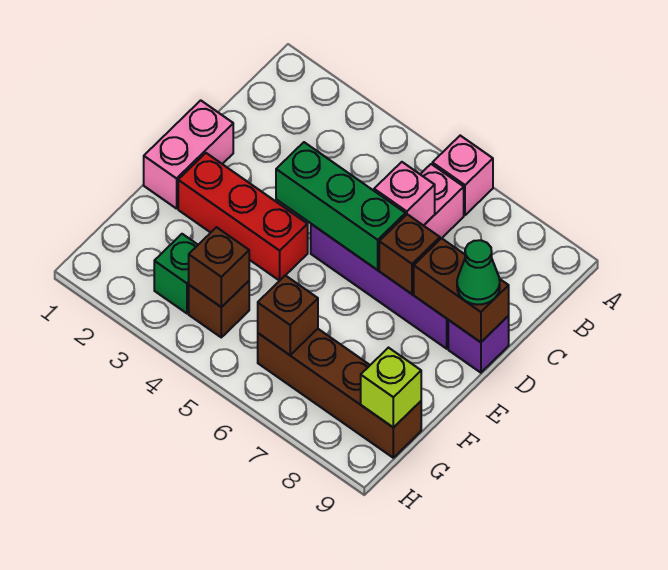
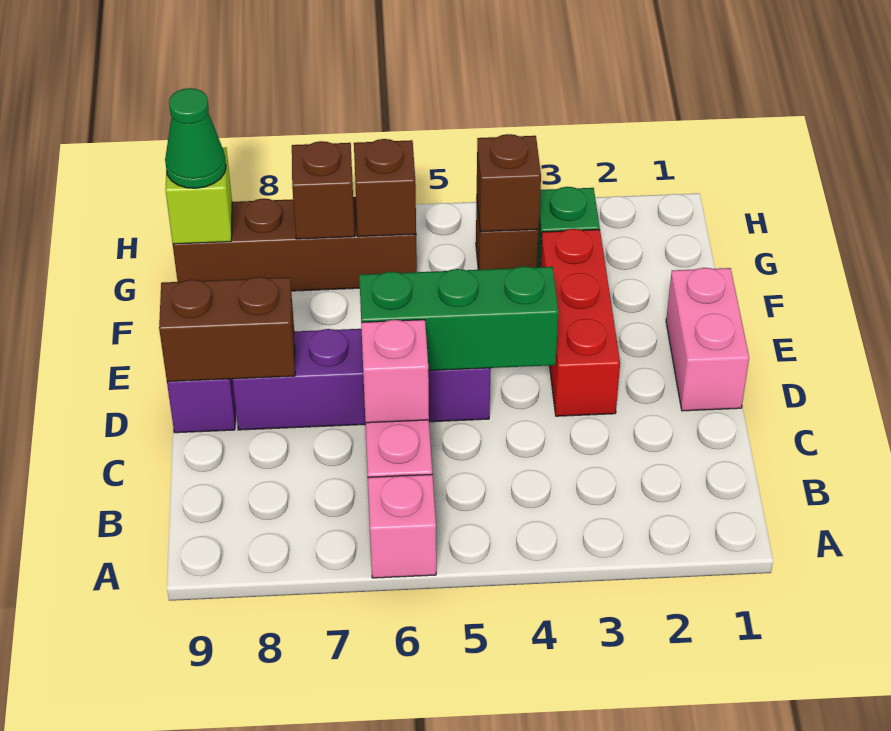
brown brick D7 level 2 -> brown brick G7 level 2
green cone D9 level 3 -> green cone G9 level 3
red brick E2:E4 level 1 -> red brick D3:F3 level 1

